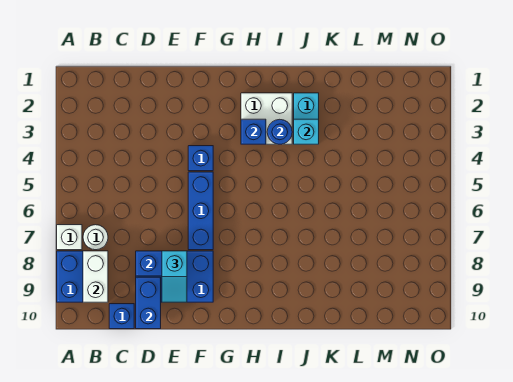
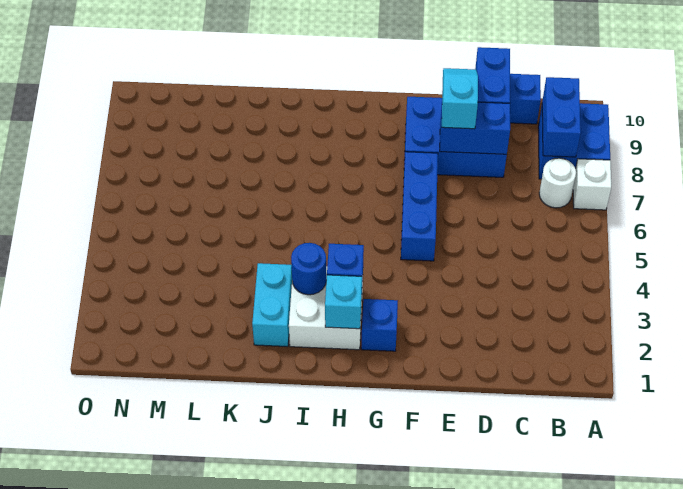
white brick B8:B9 level 2 -> blue brick B8:B9 level 2
blue brick F4 level 1 -> blue brick G2 level 1
cyan brick J3 level 2 -> cyan brick H2 level 2

